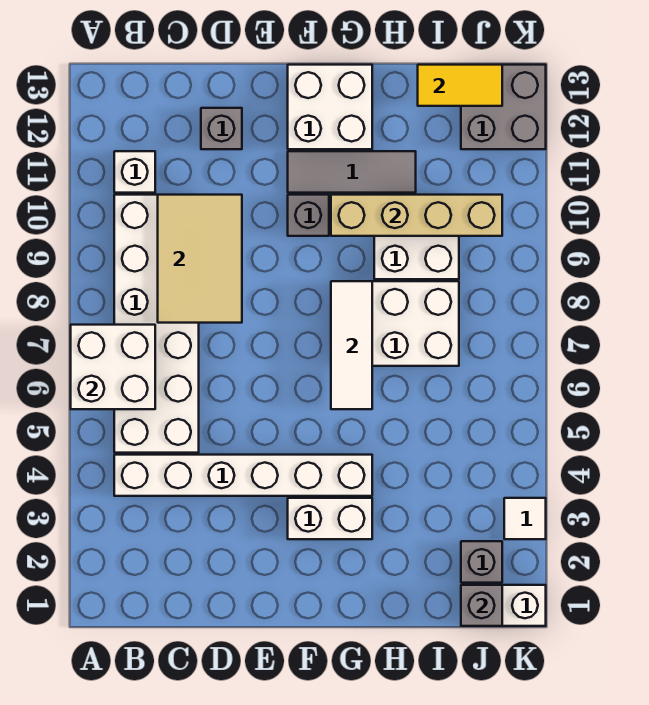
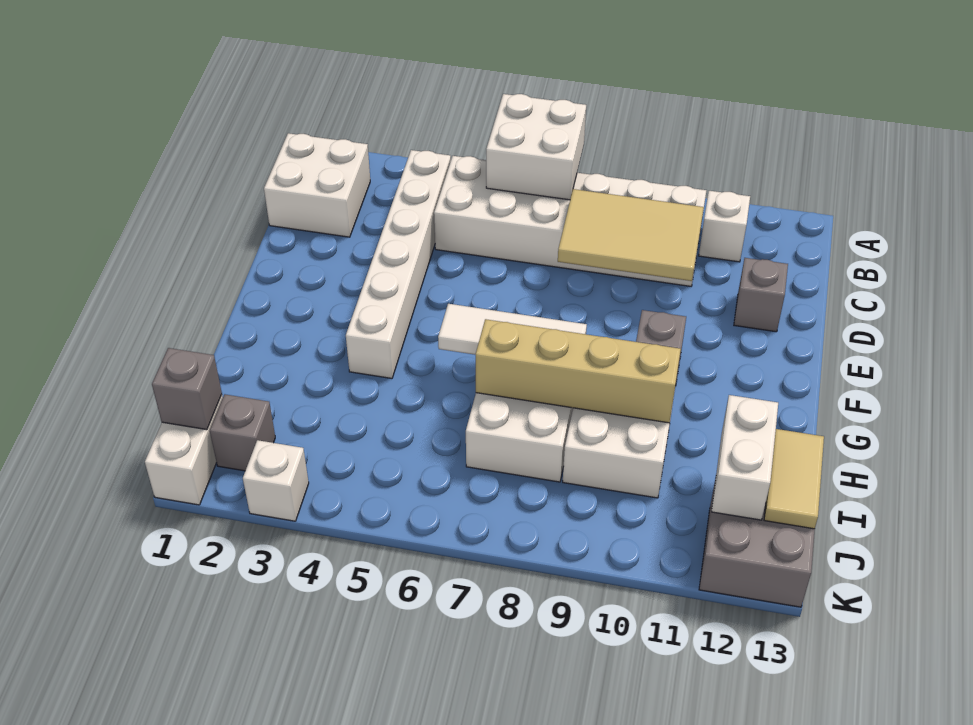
white brick F3:G3 level 1 -> white brick I12:J12 level 2
grey tile F11:H11 level 1 -> none
white brick F12:G13 level 1 -> white brick B1:C2 level 1
tan brick G10:J10 level 2 -> tan brick H7:H10 level 2
yellow tile I13:J13 level 2 -> tan tile I13:J13 level 2
white tile K3 level 1 -> white brick K3 level 1

